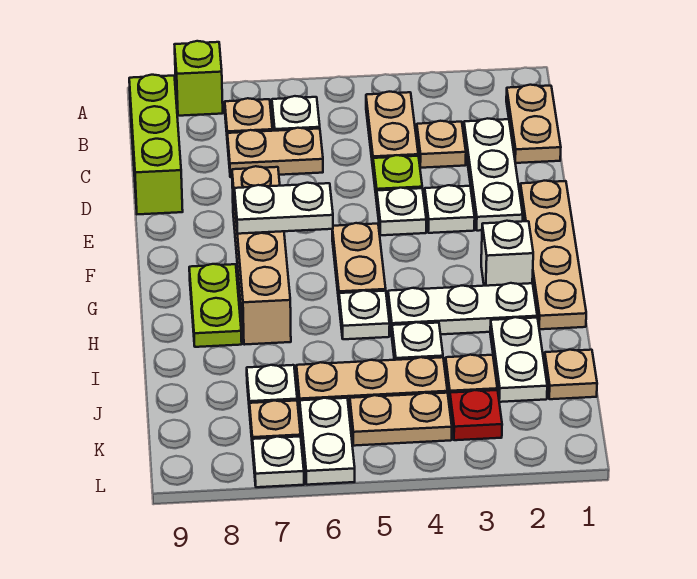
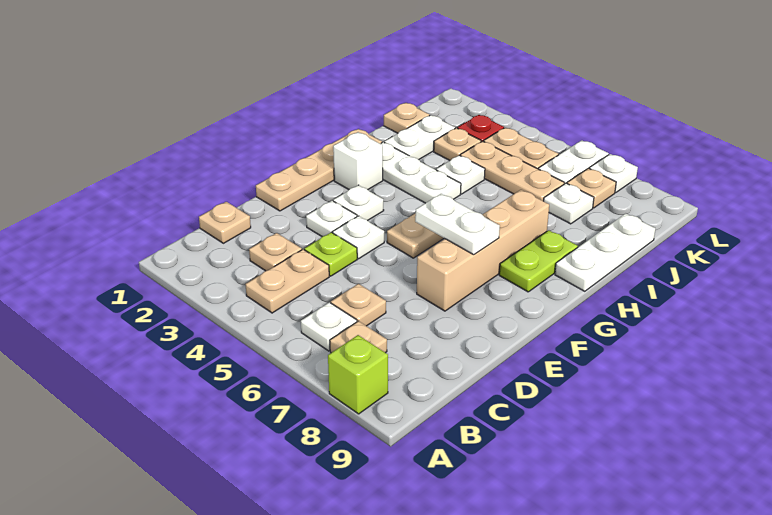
tan plate B1:C1 level 1 -> tan plate C1 level 1
lime brick B9:D9 level 1 -> none
white plate C2:E2 level 1 -> white plate H9:J9 level 1
tan plate C6:C7 level 1 -> tan plate C6 level 1
white plate H5 level 1 -> white plate F3 level 1

